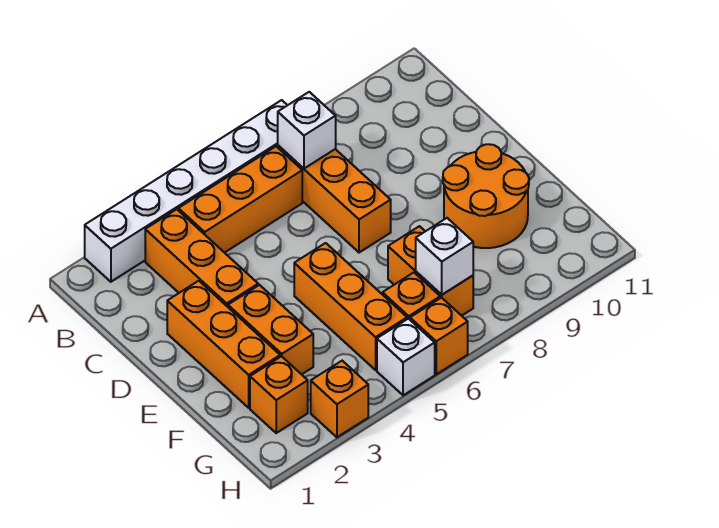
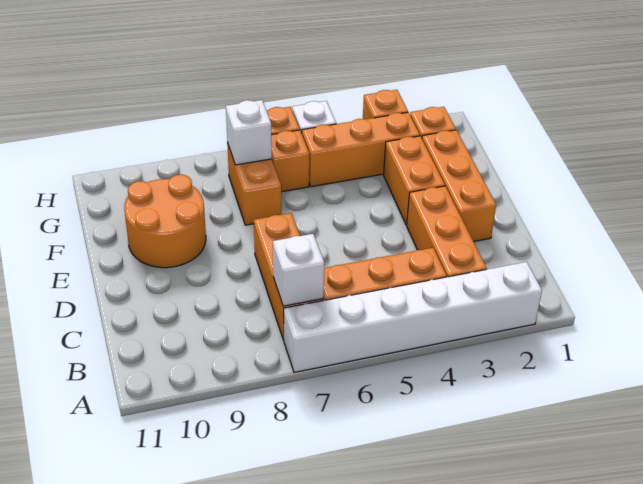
orange brick E5:G5 level 1 -> orange brick G3:G5 level 1

